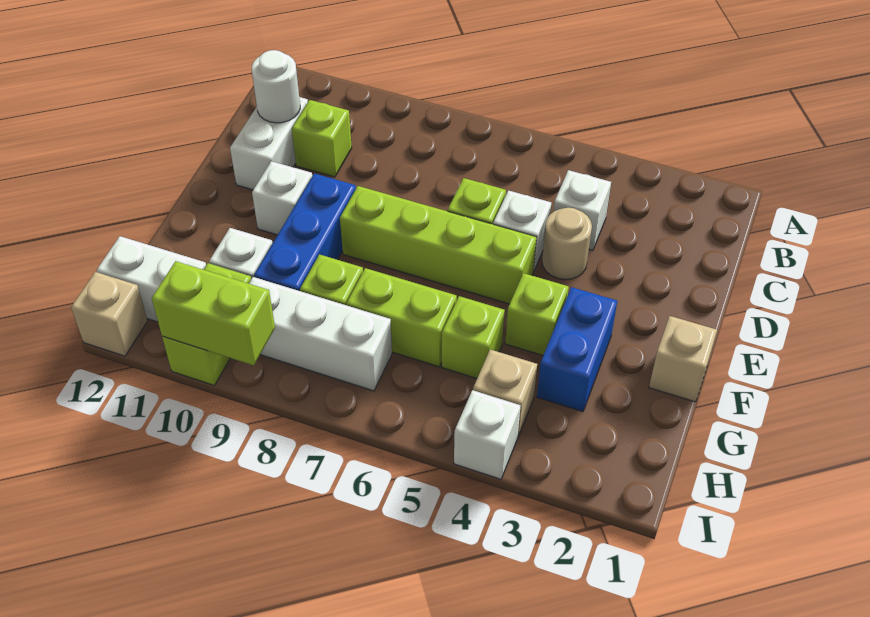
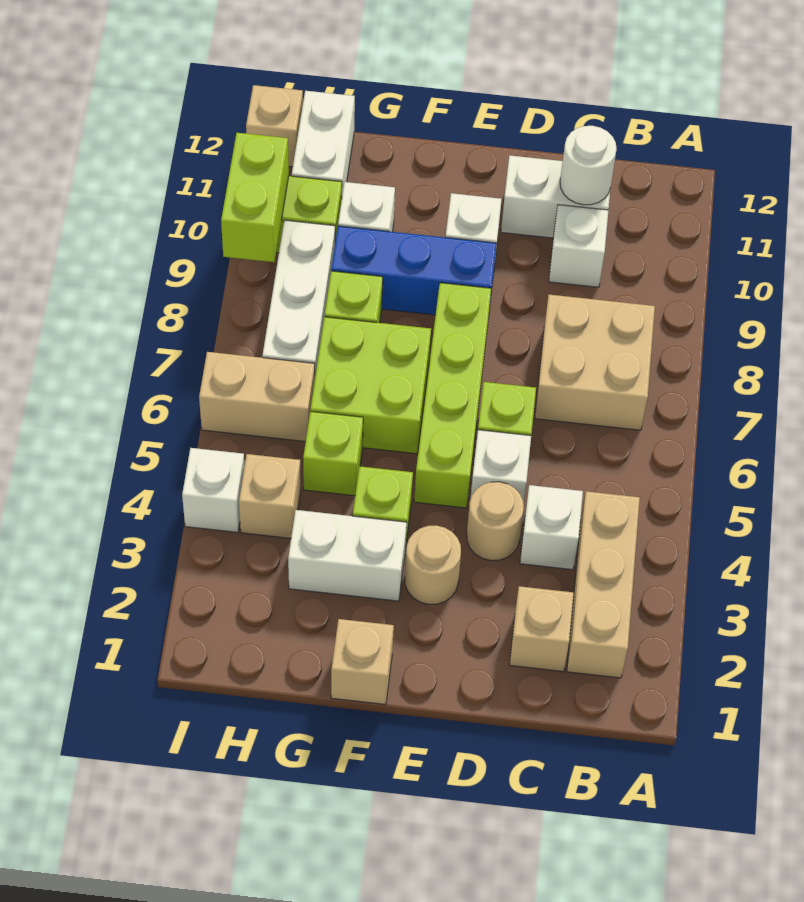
none -> tan brick B2:B4 level 1
none -> tan brick B7:C8 level 1
none -> tan brick C2 level 1
lime brick C10 level 1 -> white brick C10 level 1
none -> tan round brick E3 level 1
blue brick F3:G3 level 1 -> white brick F3:G3 level 1
lime brick G6:G7 level 1 -> lime brick F6:G7 level 1
none -> tan brick H6:I6 level 1

